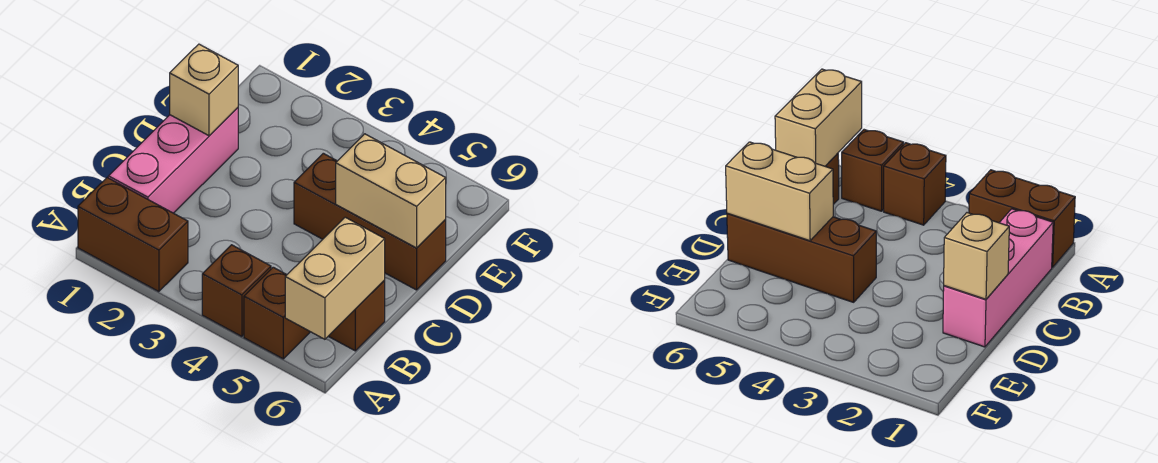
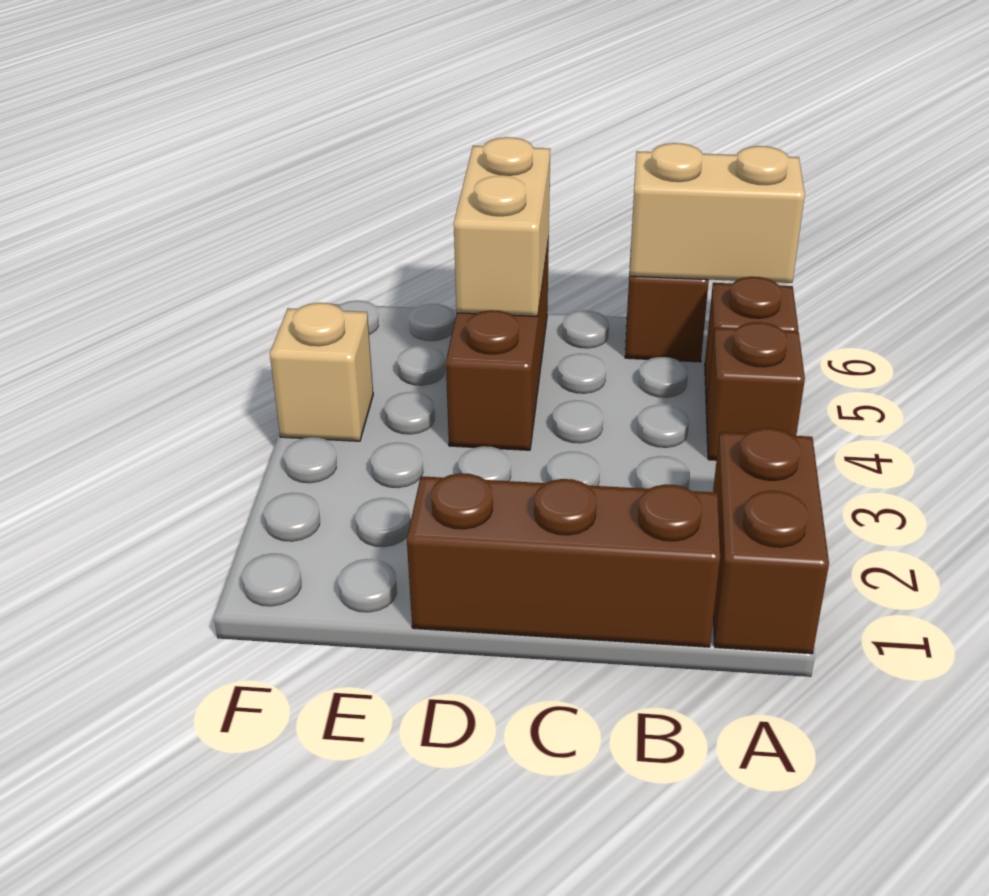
pink brick B1:D1 level 1 -> brown brick B1:D1 level 1
tan brick D1 level 2 -> tan brick F4 level 1

